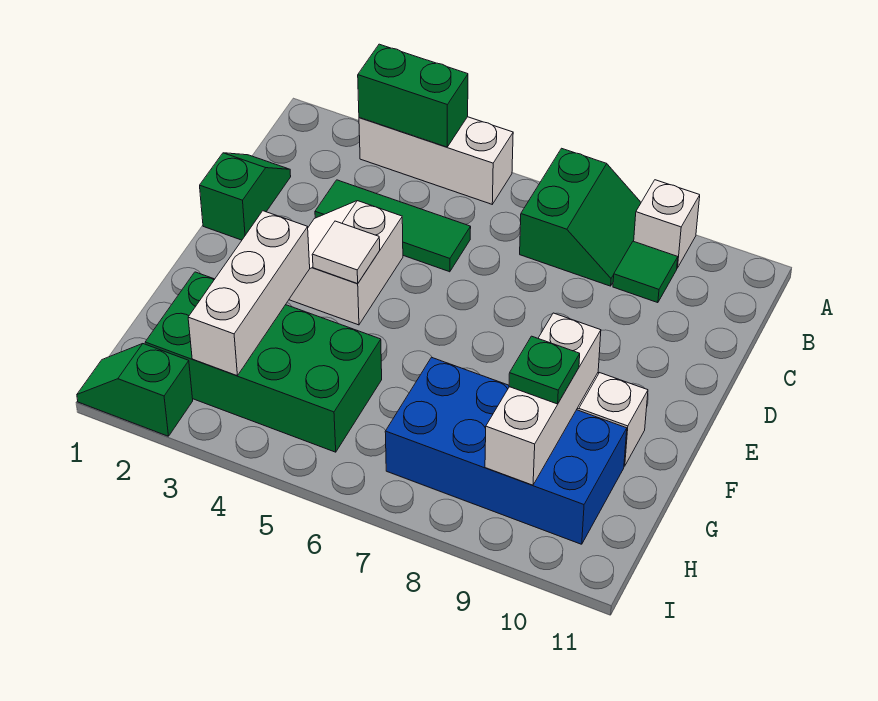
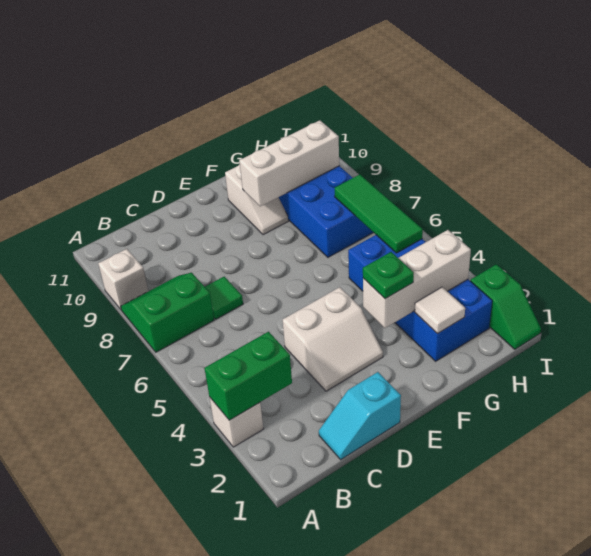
white brick A3:A5 level 1 -> white brick A3 level 1
green brick A3:A4 level 2 -> green brick A3:B3 level 2
green tile B9 level 1 -> green tile C7 level 1
green slope C1:D1 level 1 top D -> cyan slope C1:D1 level 1 top D
green tile C3:C5 level 1 -> green tile H5:H7 level 2
white tile E4 level 2 -> white tile G2 level 2
green brick G2:H5 level 1 -> blue brick G2:H5 level 1
green plate G9 level 3 -> green plate F3 level 3

